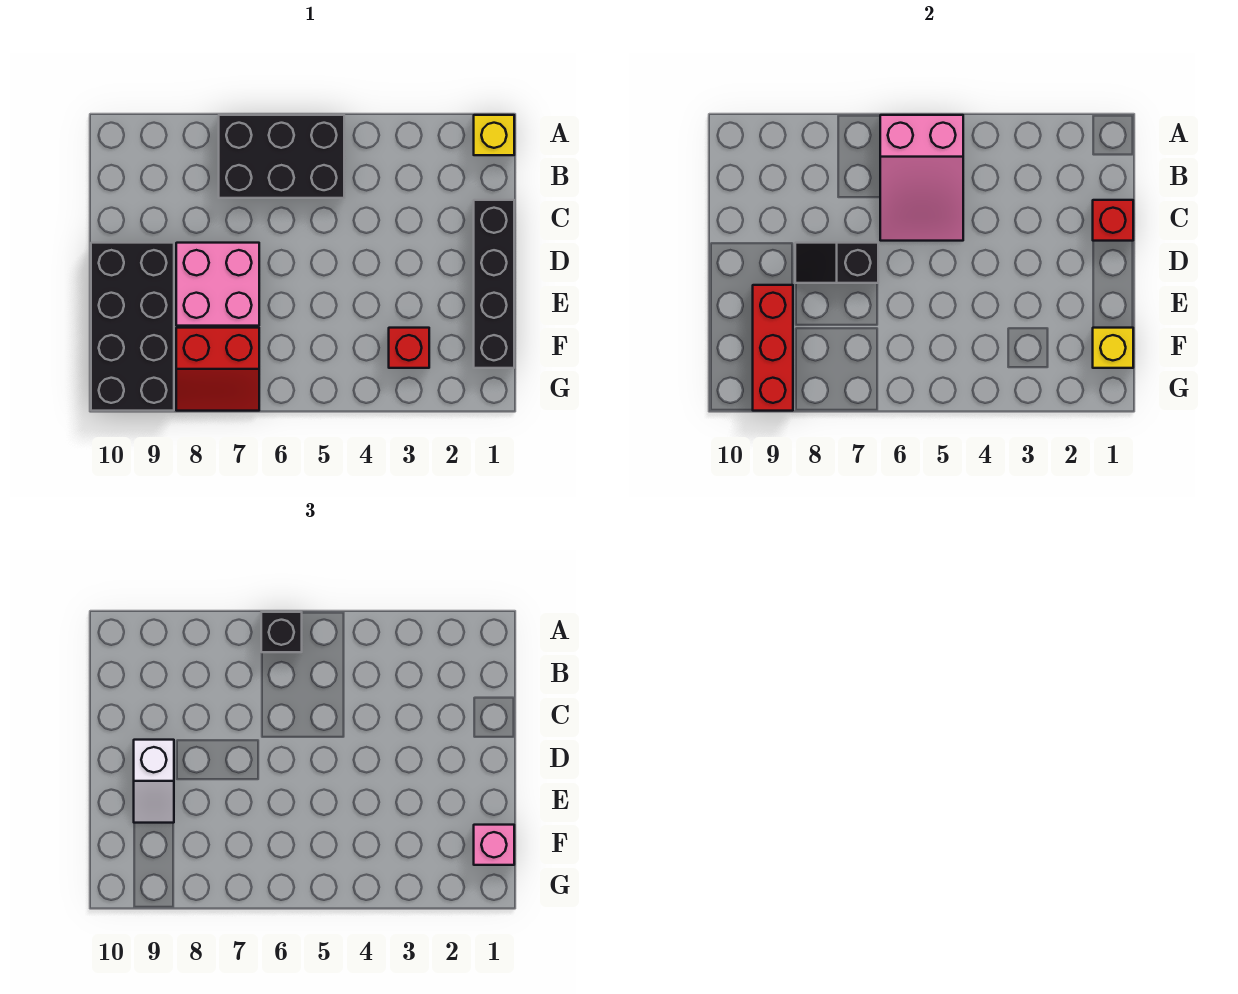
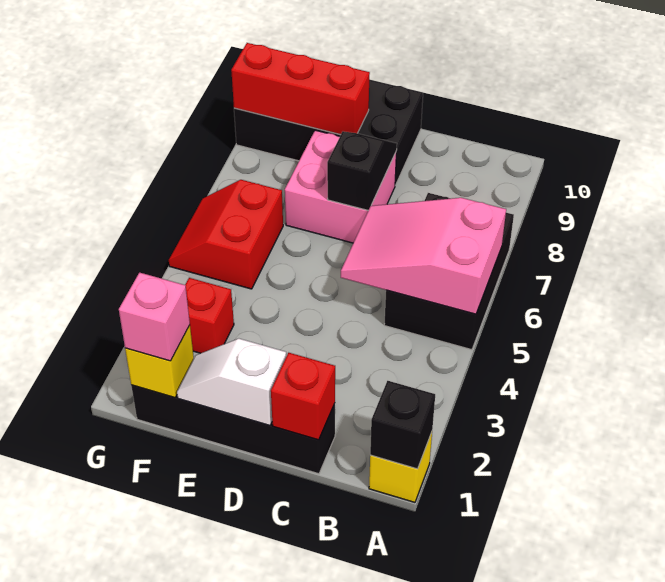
black brick A6 level 3 -> black brick A1 level 2
white slope D9:E9 level 3 top D -> white slope D1:E1 level 2 top D
red slope F7:G8 level 1 top F -> red slope F5:G6 level 1 top F

